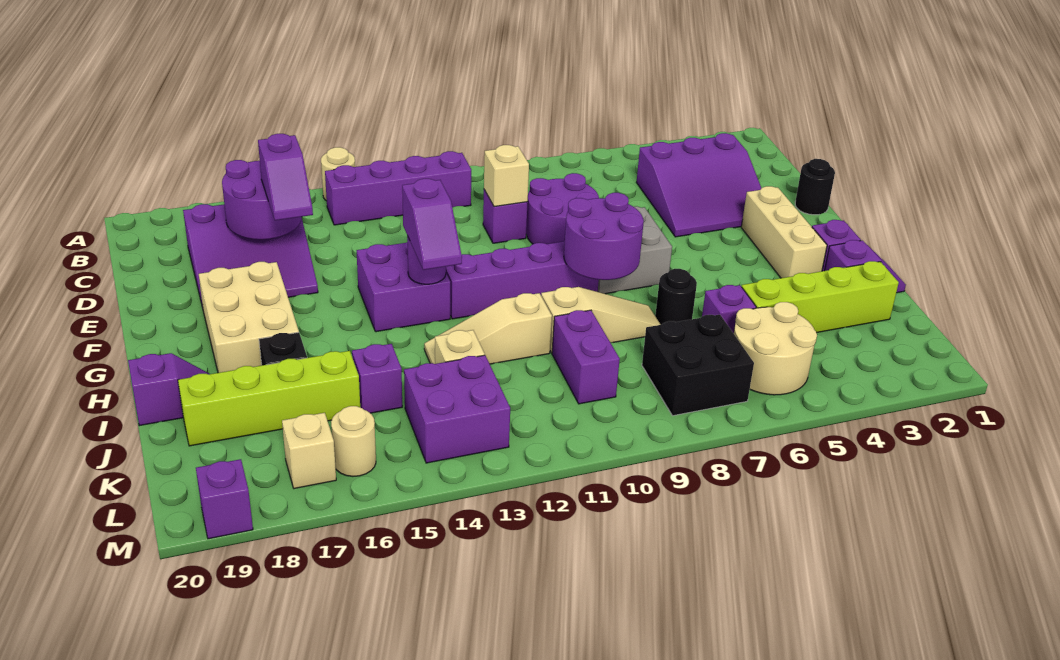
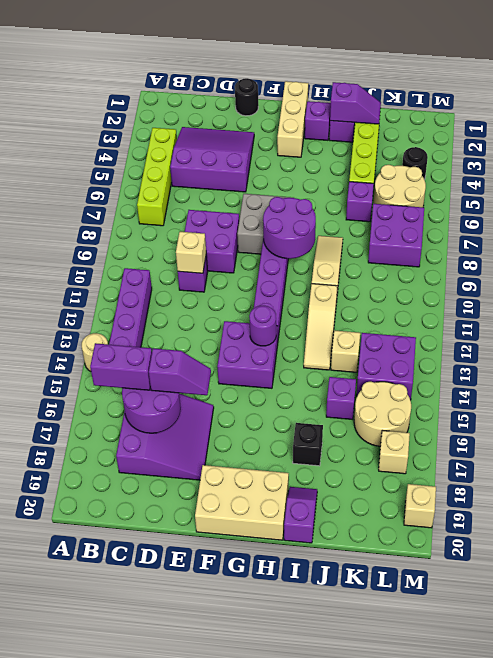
purple slope C3:E5 level 1 top C -> purple slope C3:E5 level 1 top 5
purple round brick D8:E9 level 1 -> purple brick D8:E9 level 1
tan brick F3:H3 level 1 -> tan brick G1:G3 level 1
tan brick F17:H18 level 1 -> tan brick F19:H20 level 1
purple slope G13:H13 level 3 top G -> purple slope I2:J2 level 2 top I
black round brick I7 level 1 -> black round brick L4 level 1
purple brick J10:K10 level 1 -> purple brick B16:C16 level 3
lime brick J16:J19 level 1 -> lime brick B4:B7 level 1
black brick K7:L8 level 1 -> purple brick K7:L8 level 1
tan round brick L16 level 1 -> tan round brick K15:L16 level 1
purple brick M19 level 1 -> tan brick M19 level 1

